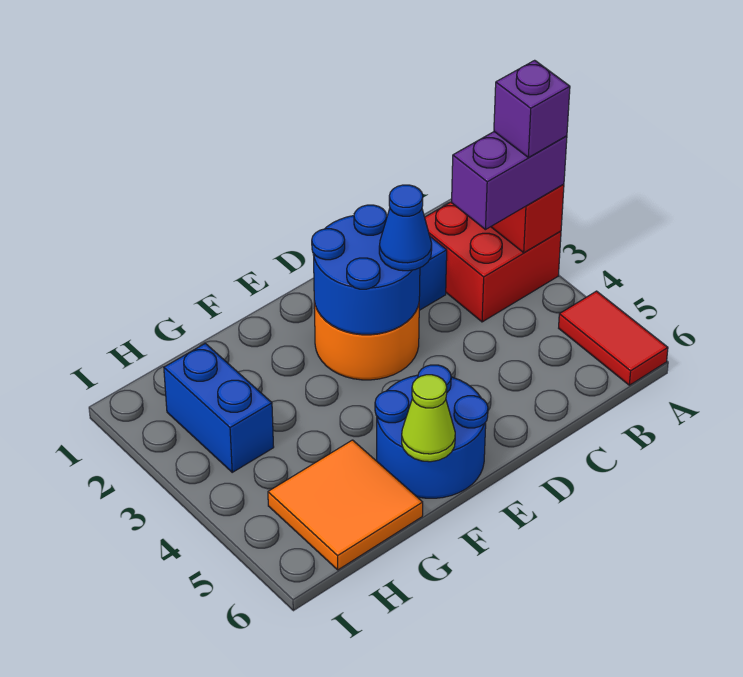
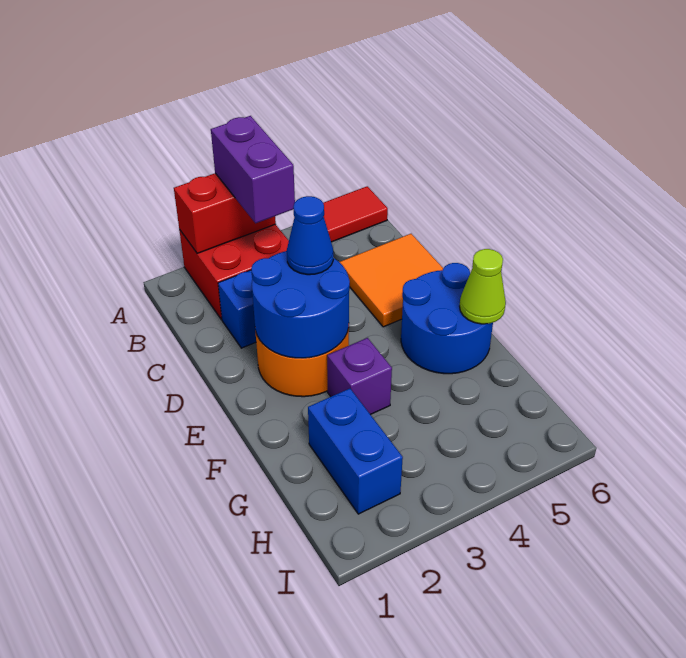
purple brick A3 level 4 -> purple brick F3 level 1
orange tile G5:H6 level 1 -> orange tile C5:D6 level 1
blue brick H2:H3 level 1 -> blue brick G2:H2 level 1

